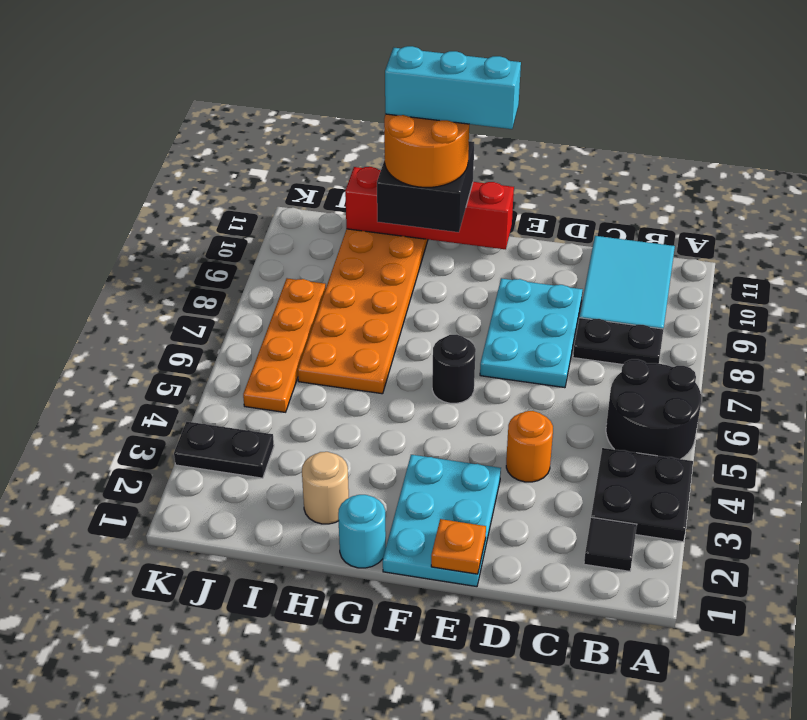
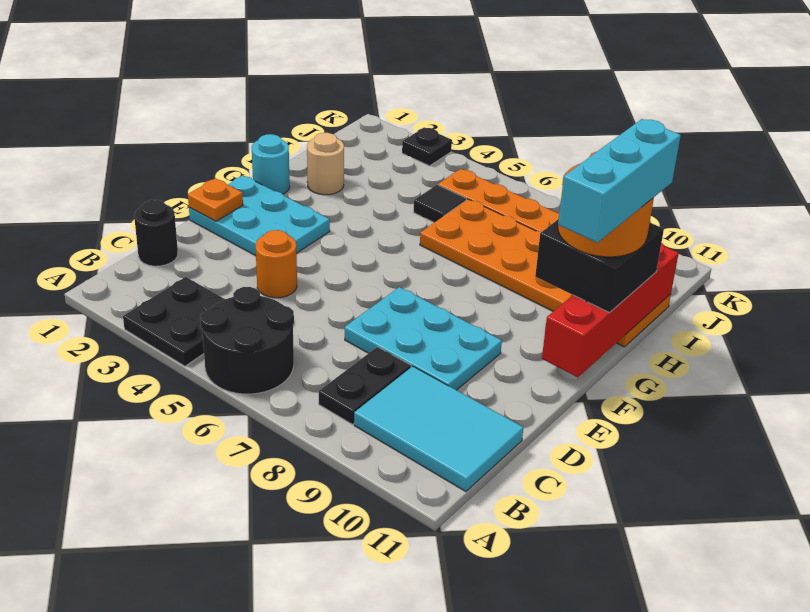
black tile B2 level 1 -> black tile I5 level 1
black round brick F6 level 1 -> black round brick C1 level 1
black plate J3:K3 level 1 -> black plate K3 level 1

